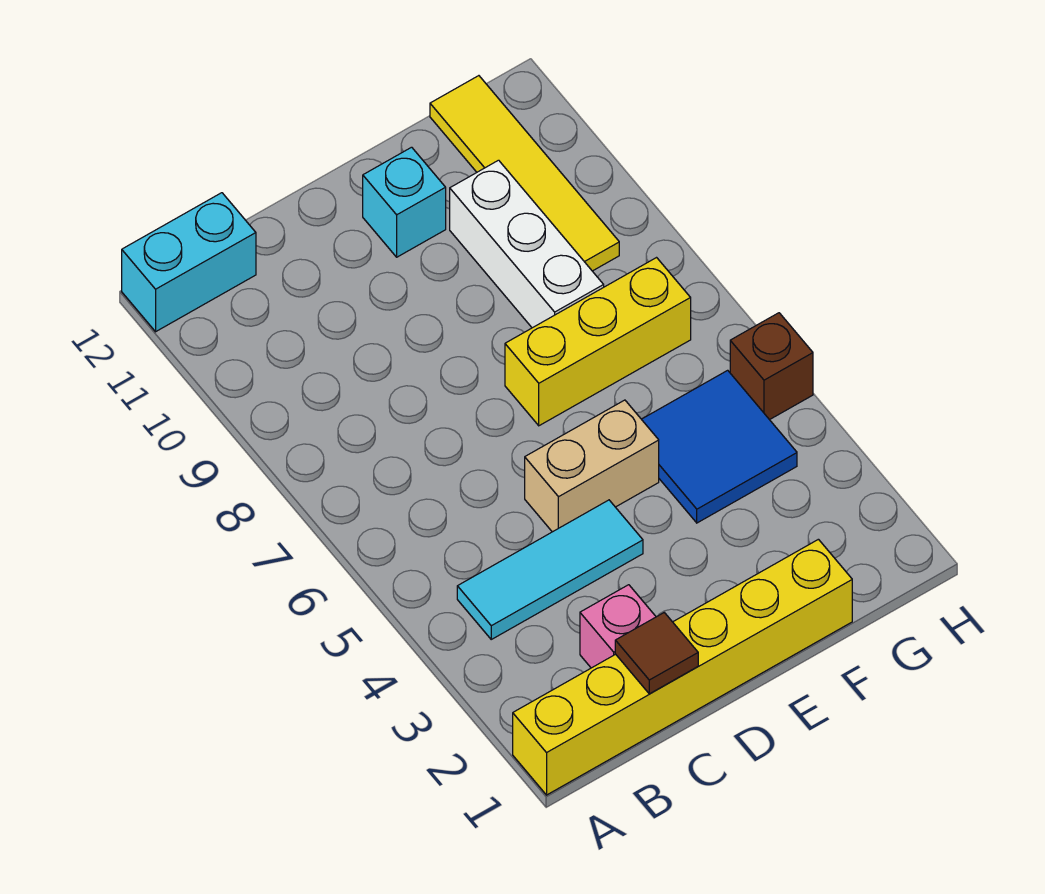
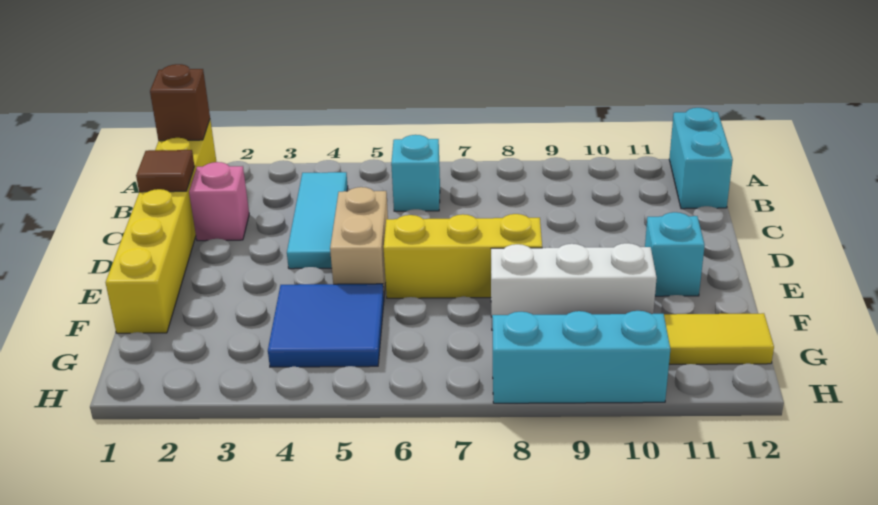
none -> cyan brick B6 level 1
yellow brick E7:G7 level 1 -> yellow brick E6:E8 level 1
brown brick H5 level 1 -> brown brick A1 level 2
none -> cyan brick H8:H10 level 1

